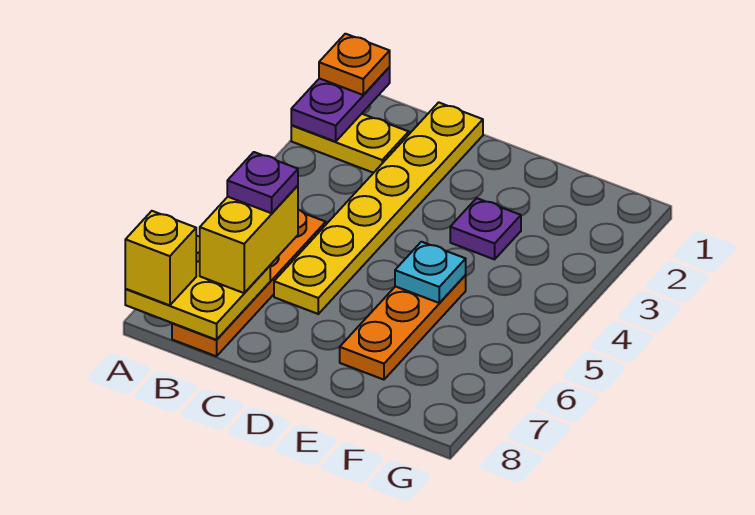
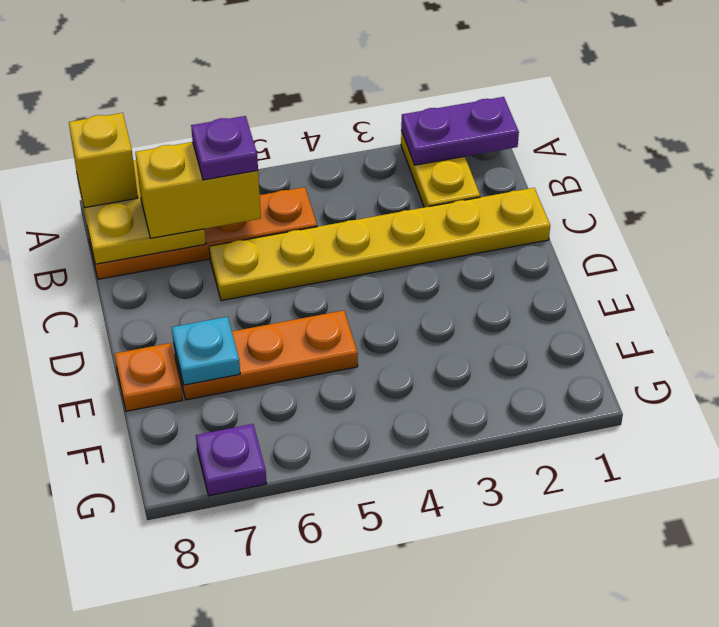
orange plate A1 level 3 -> orange plate E8 level 1
purple plate E3 level 1 -> purple plate G7 level 1
cyan plate E5 level 2 -> cyan plate E7 level 2

